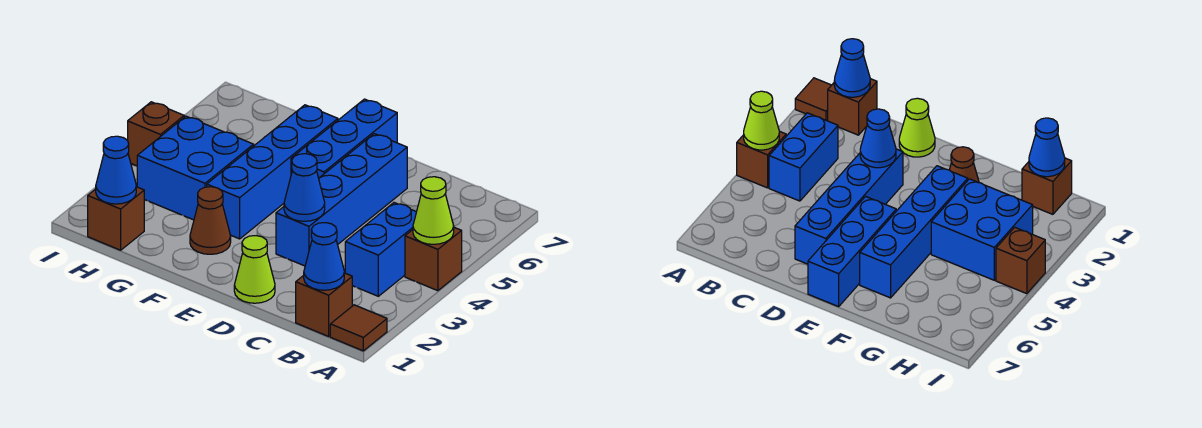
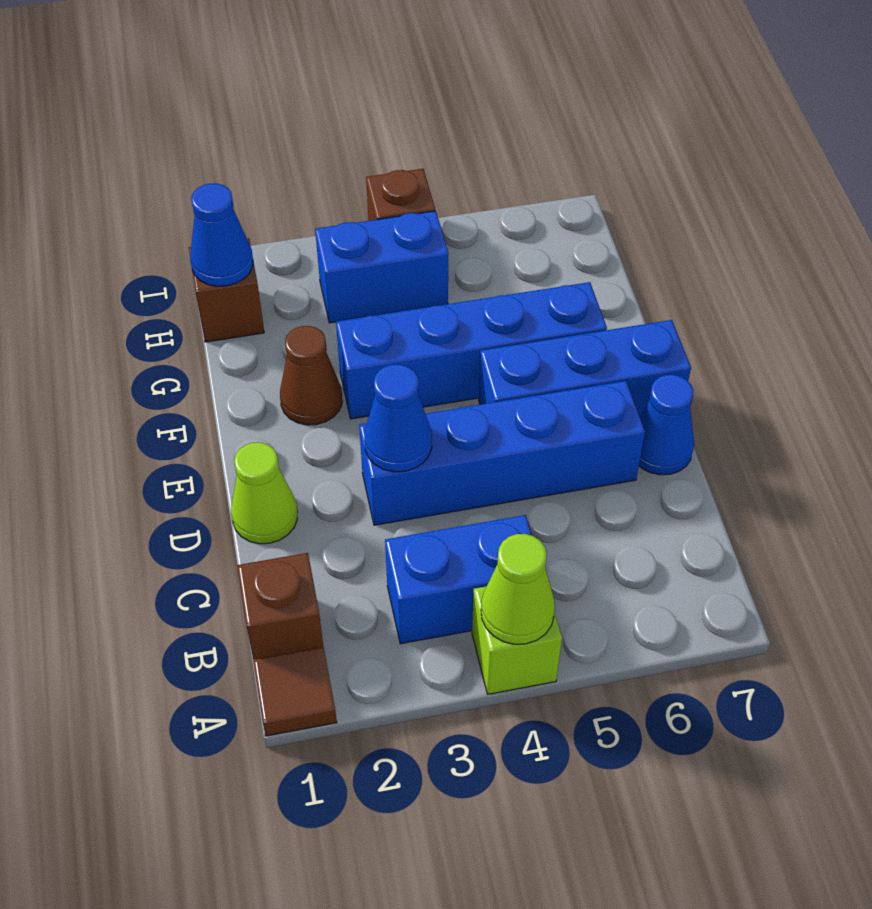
brown brick A4 level 1 -> lime brick A4 level 1
blue cone B1 level 2 -> blue cone D7 level 1
blue brick G3:H4 level 1 -> blue brick H3:H4 level 1

